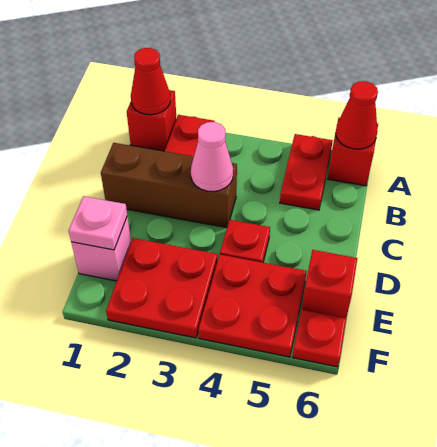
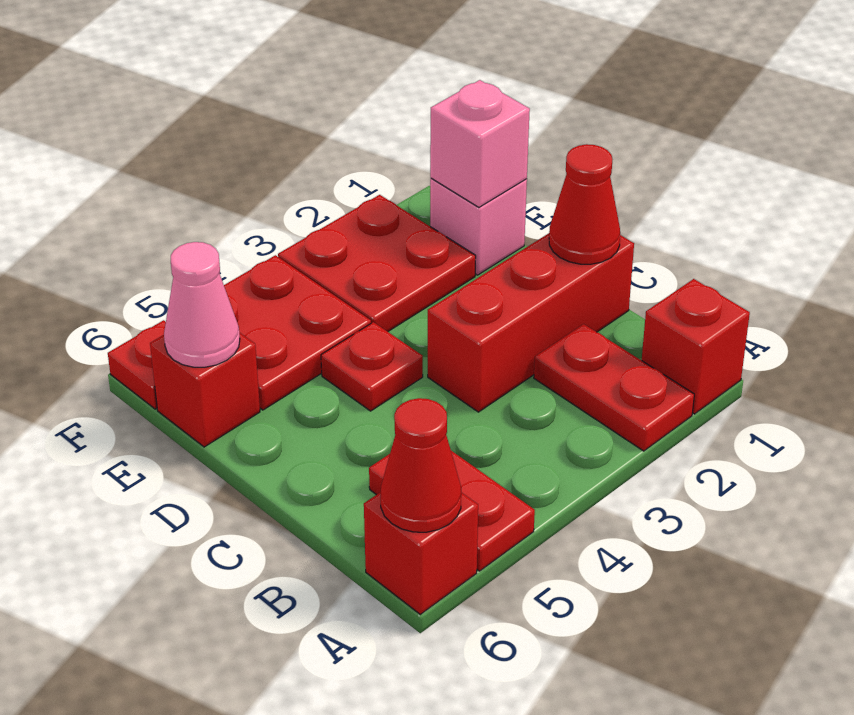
red cone A1 level 2 -> red cone C1 level 2
brown brick C1:C3 level 1 -> red brick C1:C3 level 1
pink cone C3 level 2 -> pink cone E6 level 2
pink plate E1 level 2 -> pink brick E1 level 2

